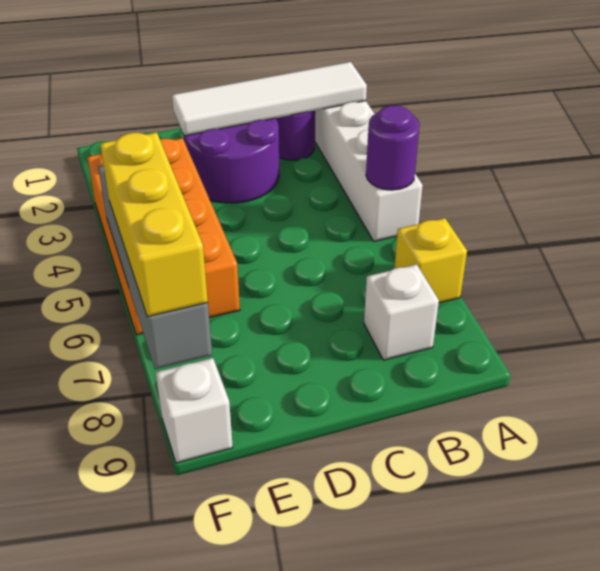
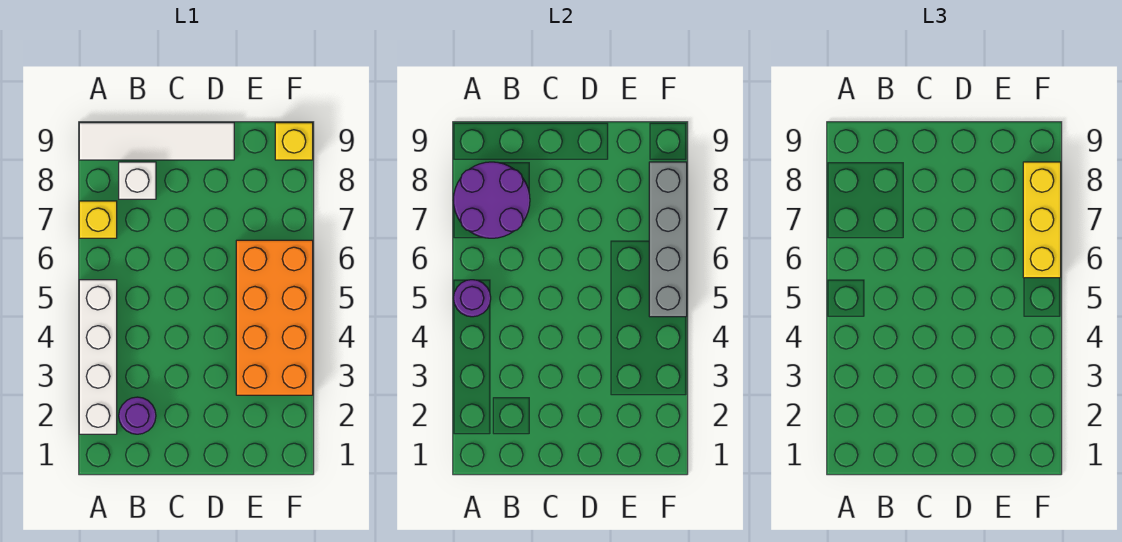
white tile A2:D2 level 2 -> white tile A9:D9 level 1
purple round brick C2:D3 level 1 -> purple round brick A7:B8 level 2
white brick F9 level 1 -> yellow brick F9 level 1

